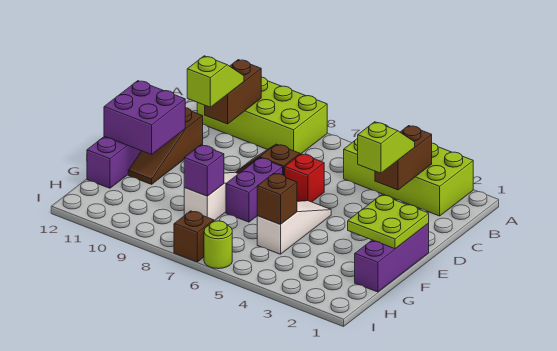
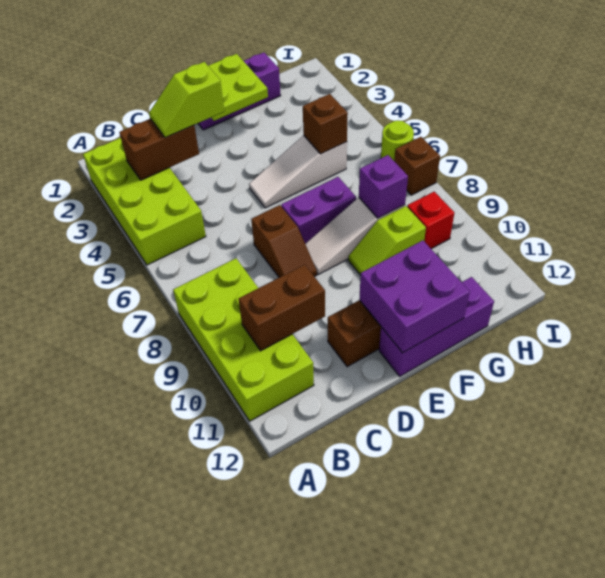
lime slope C10:D10 level 3 top D -> lime slope F9:G9 level 1 top G
red brick D6 level 1 -> red brick H9 level 1

